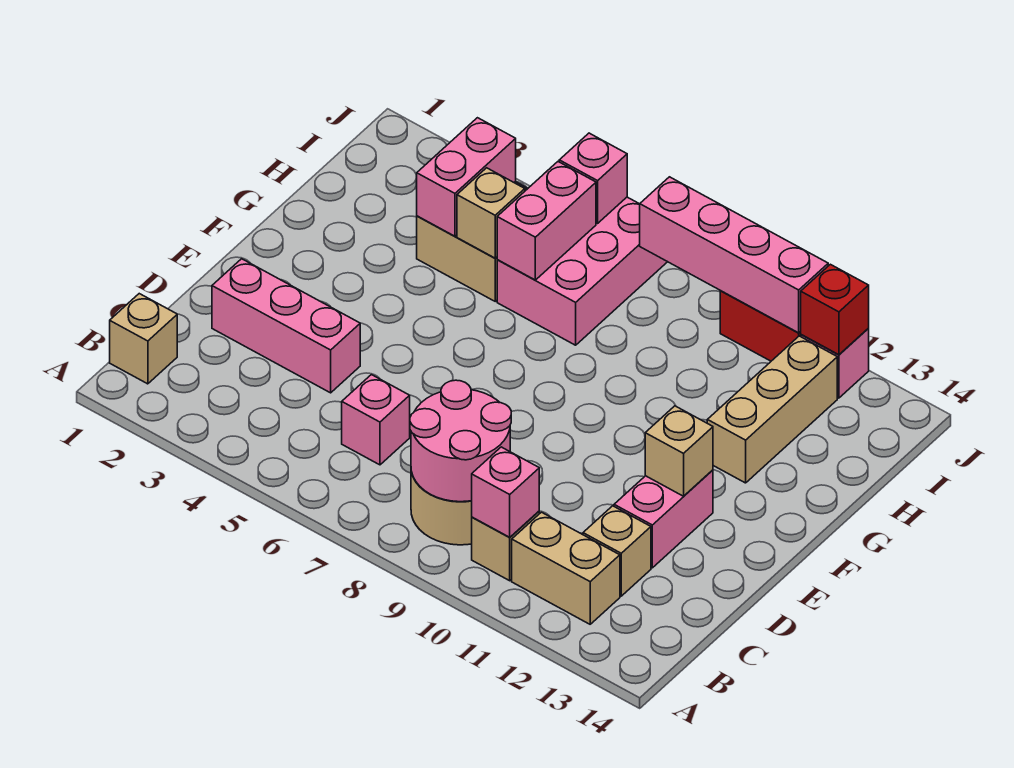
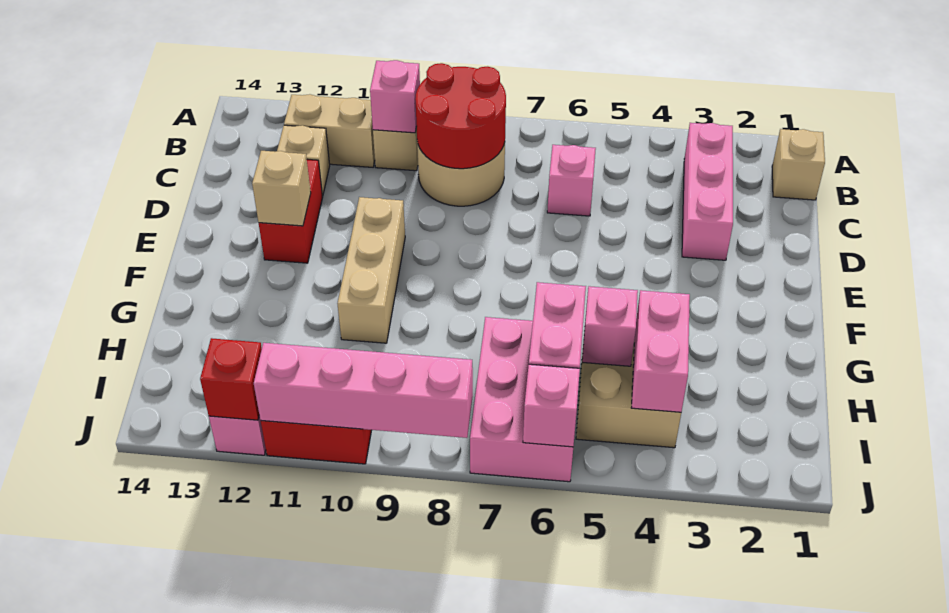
pink round brick B8:C9 level 2 -> red round brick B8:C9 level 2
pink brick D2:D4 level 1 -> pink brick B3:D3 level 1
pink brick D12:E12 level 1 -> red brick D12:E12 level 1
tan brick G12:I12 level 1 -> tan brick E10:G10 level 1
tan brick H5 level 2 -> pink brick H5 level 2

